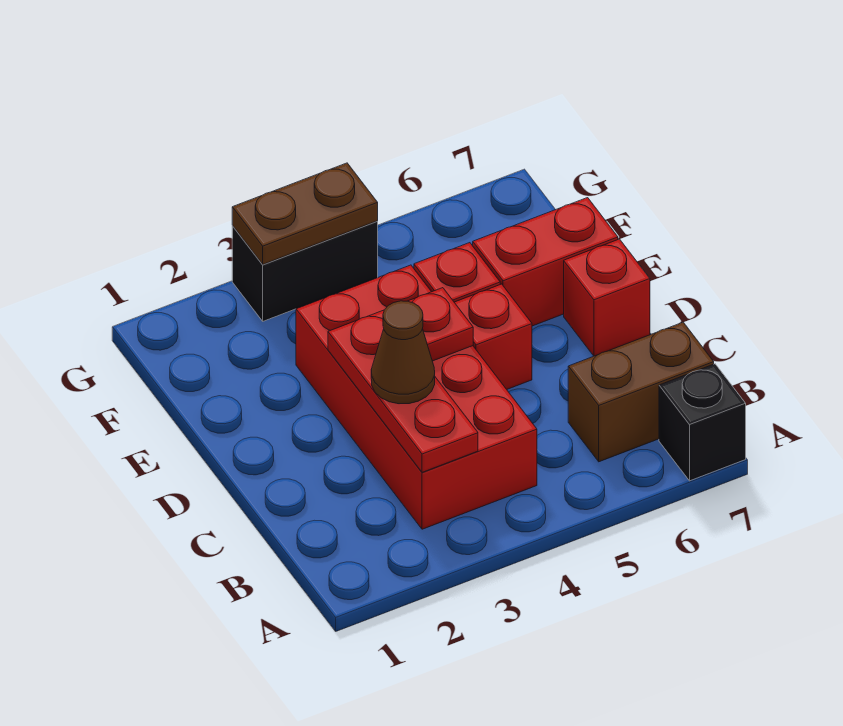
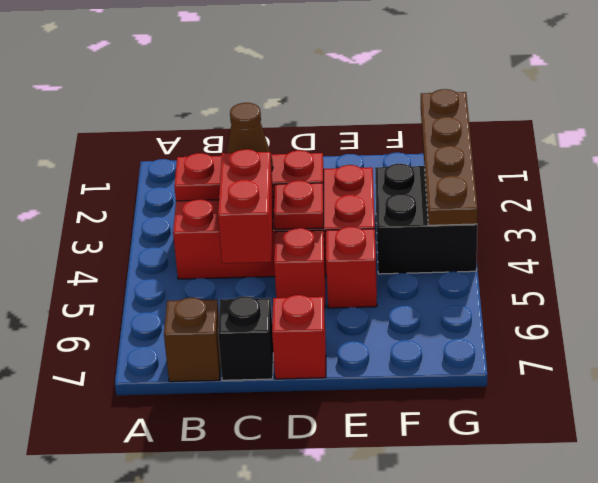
black brick A7 level 1 -> black brick C7 level 1
brown brick B6:B7 level 1 -> brown brick B7 level 1
red brick E6:E7 level 1 -> red brick C4:C5 level 2
black brick G3:G4 level 1 -> black brick F3:G4 level 1
brown plate G3:G4 level 2 -> brown plate G1:G4 level 2

